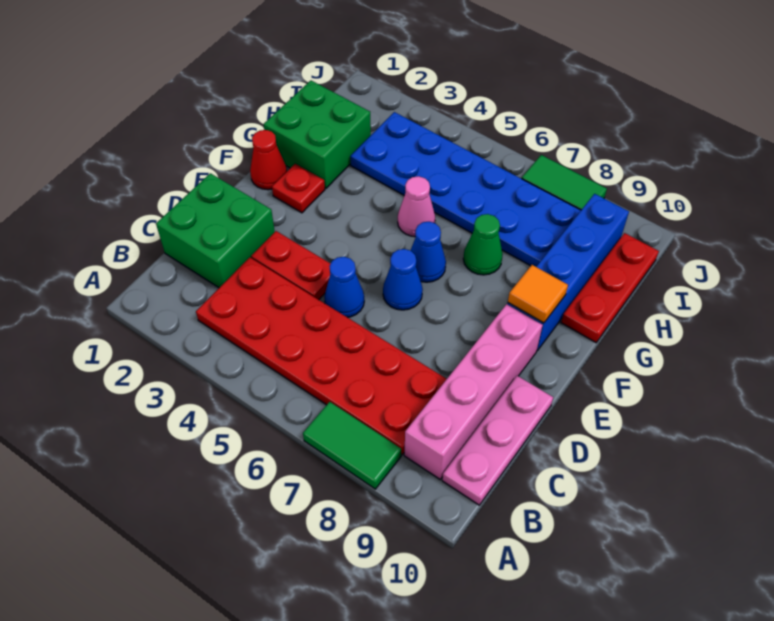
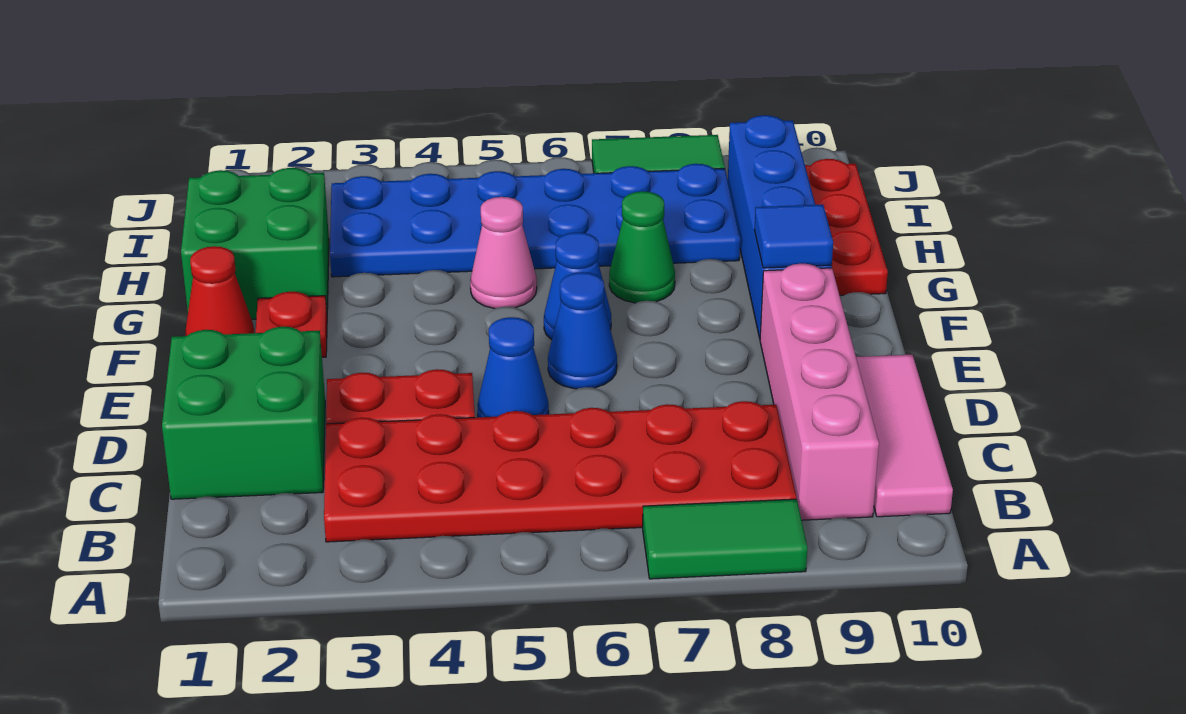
pink plate B10:D10 level 1 -> pink tile B10:D10 level 1
orange tile F9 level 2 -> blue tile F9 level 2

